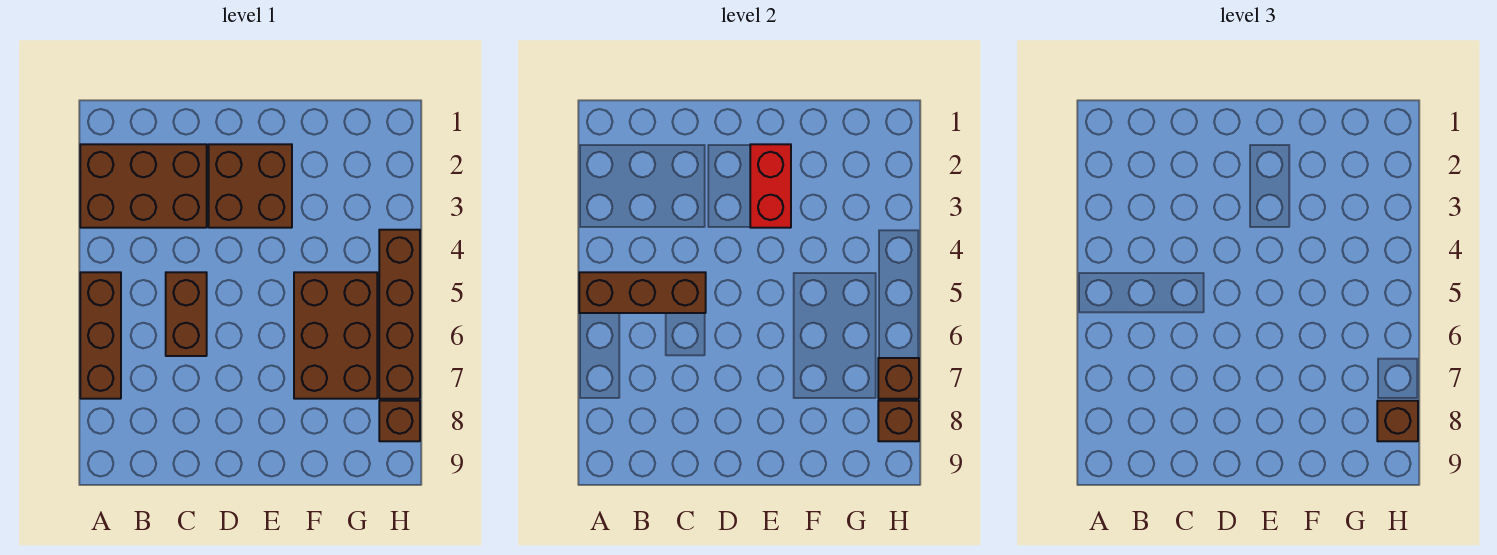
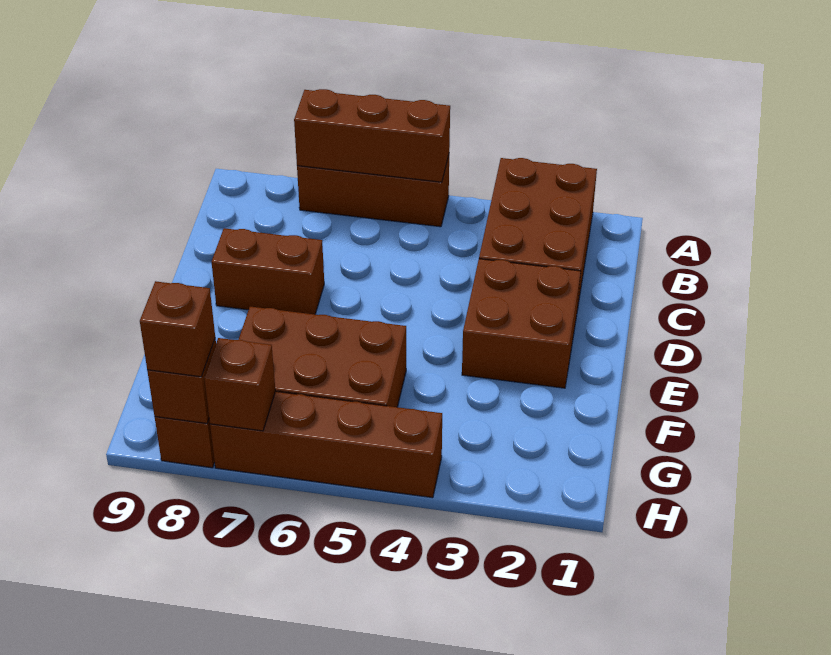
brown brick A5:C5 level 2 -> brown brick A5:A7 level 2
brown brick C5:C6 level 1 -> brown brick D7:D8 level 1
red brick E2:E3 level 2 -> none

